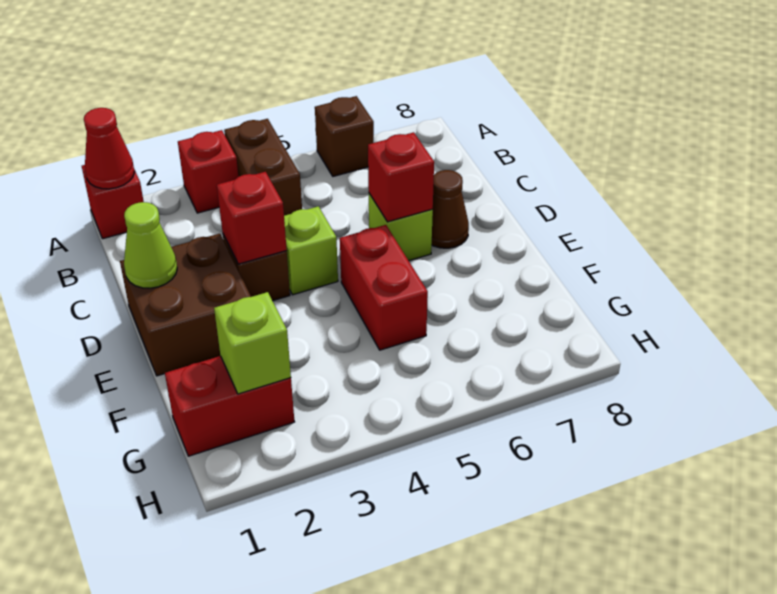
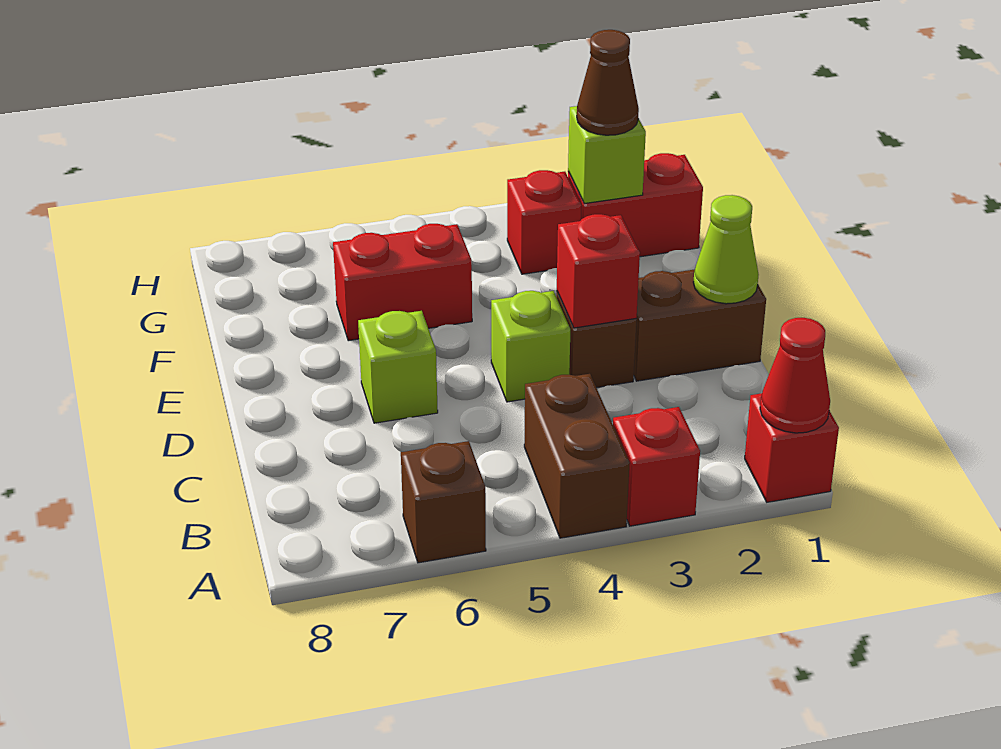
brown brick D1:E2 level 1 -> brown brick D1:D2 level 1
red brick D6 level 2 -> red brick G3 level 1
brown cone D7 level 1 -> brown cone G2 level 3
red brick E5:F5 level 1 -> red brick F5:F6 level 1

